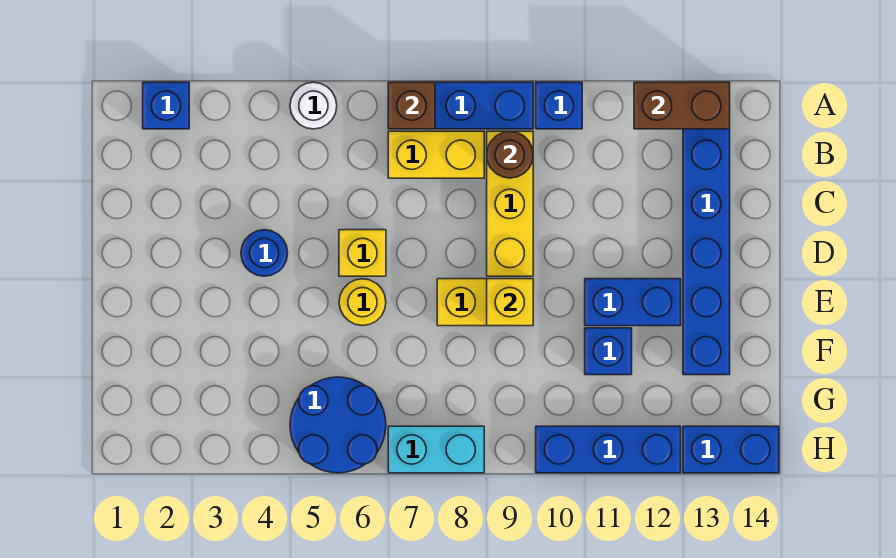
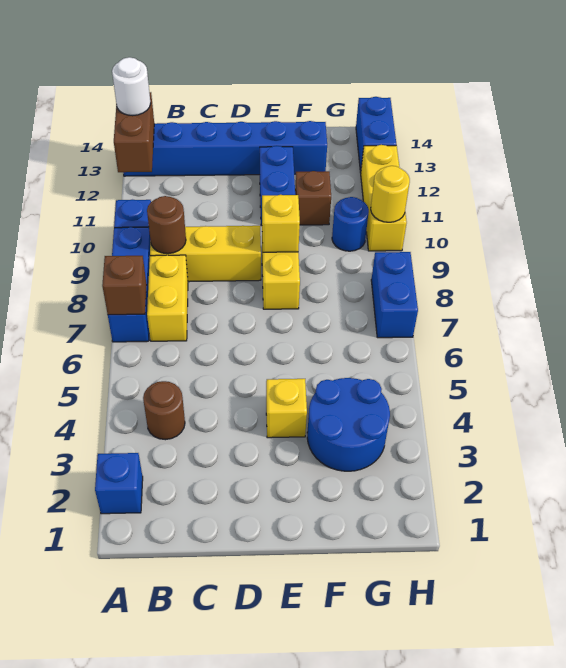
white round brick A5 level 1 -> white round brick A13 level 3
none -> brown round brick B4 level 1
blue round brick D4 level 1 -> blue round brick G10 level 1
yellow brick D6 level 1 -> yellow brick E4 level 1
yellow round brick E6 level 1 -> yellow round brick H10 level 2
blue brick F11 level 1 -> brown brick F11 level 1
blue round brick G5:H6 level 1 -> blue round brick F3:G4 level 1
cyan brick H7:H8 level 1 -> blue brick H7:H8 level 1
blue brick H10:H12 level 1 -> yellow brick H10:H12 level 1

